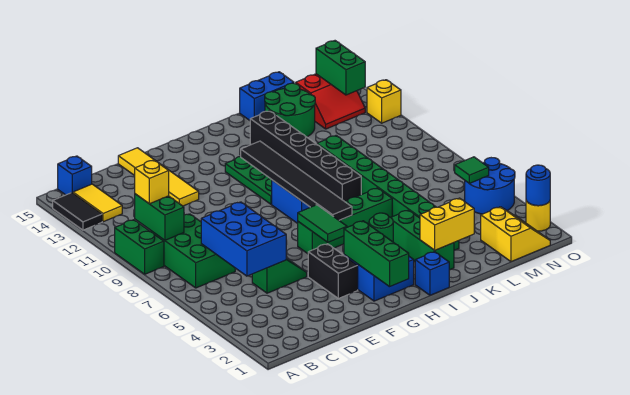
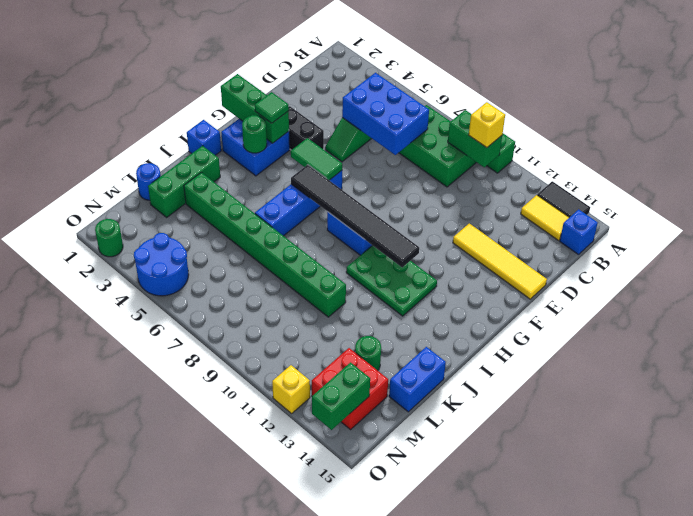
green brick G6:J6 level 1 -> blue brick G6:J6 level 1
green brick J2:J4 level 1 -> green brick J2:L2 level 1
yellow brick J2:K2 level 2 -> none
black brick J8:J13 level 1 -> none
green round brick K13:L14 level 1 -> green round brick L13 level 1
yellow slope M1:N2 level 1 top M -> none
red slope M13:N14 level 1 top 14 -> red brick M13:N14 level 1
green tile N5 level 2 -> green tile G3 level 3
green brick N13:N14 level 2 -> green brick N14:O14 level 2
yellow round brick O2 level 1 -> green round brick O2 level 1
blue round brick O2 level 2 -> blue round brick L1 level 1

